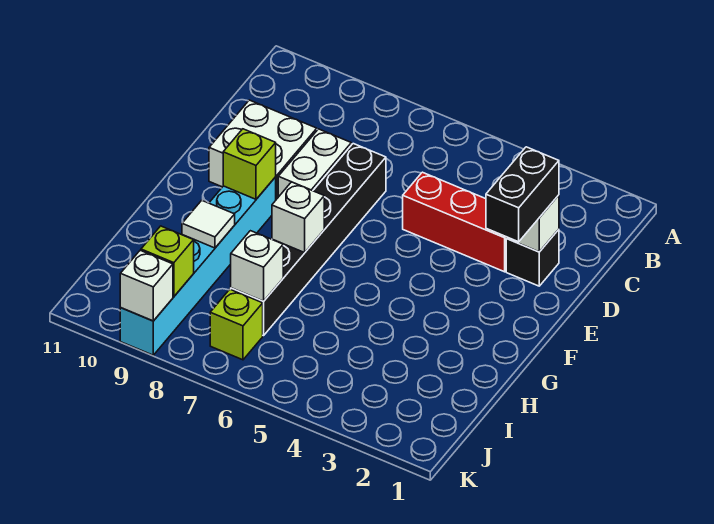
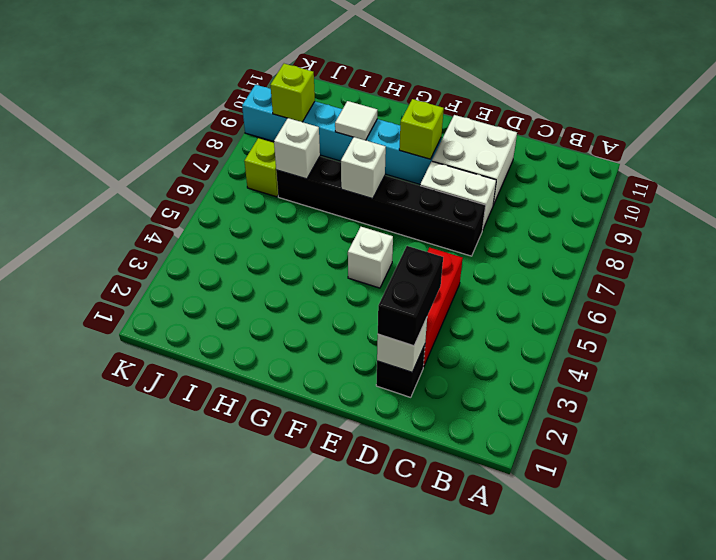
black brick D2:E2 level 3 -> black brick D2:D3 level 3
white brick K9 level 2 -> white brick F5 level 1

